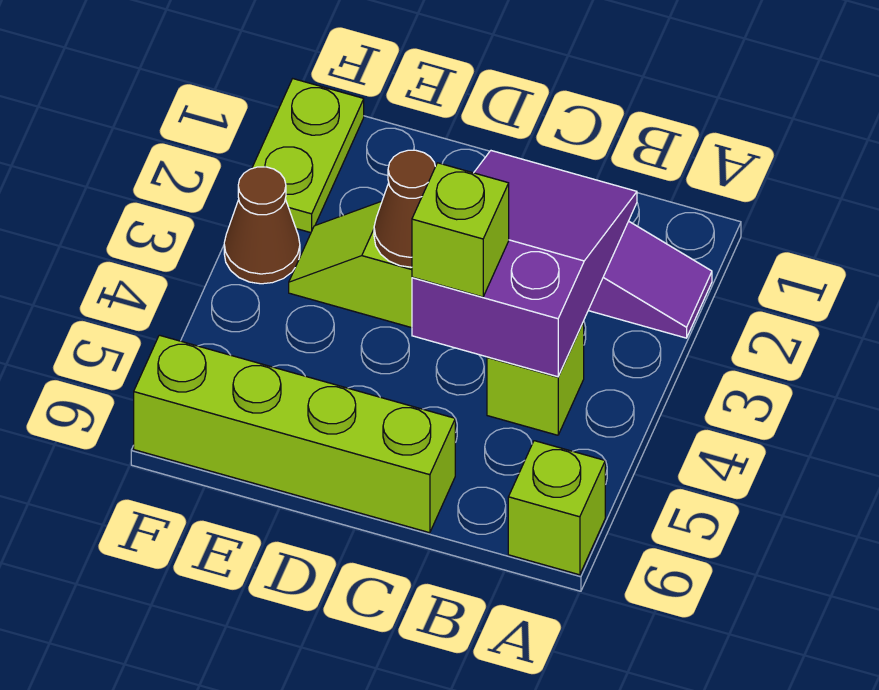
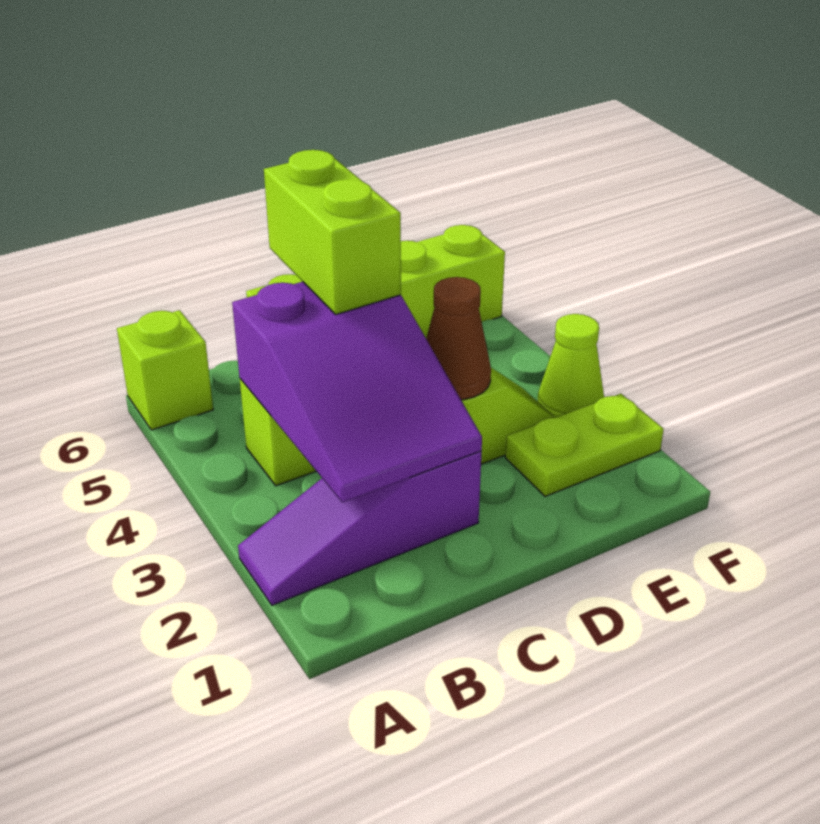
lime brick C4 level 3 -> lime brick C4:C5 level 3
lime plate F1:F2 level 1 -> lime plate E2:F2 level 1
brown cone F3 level 1 -> lime cone F3 level 1

